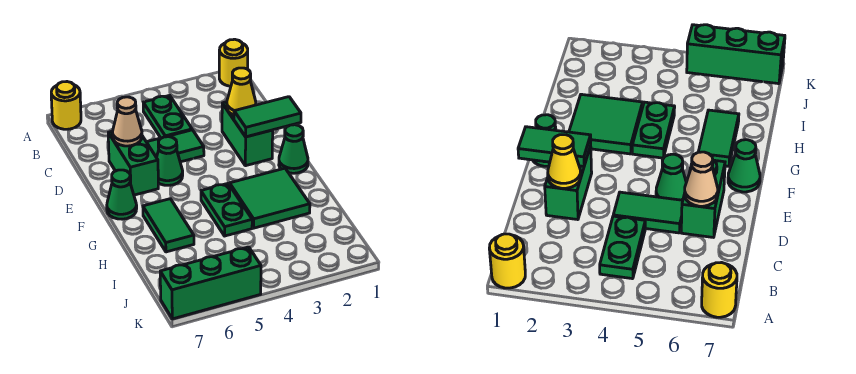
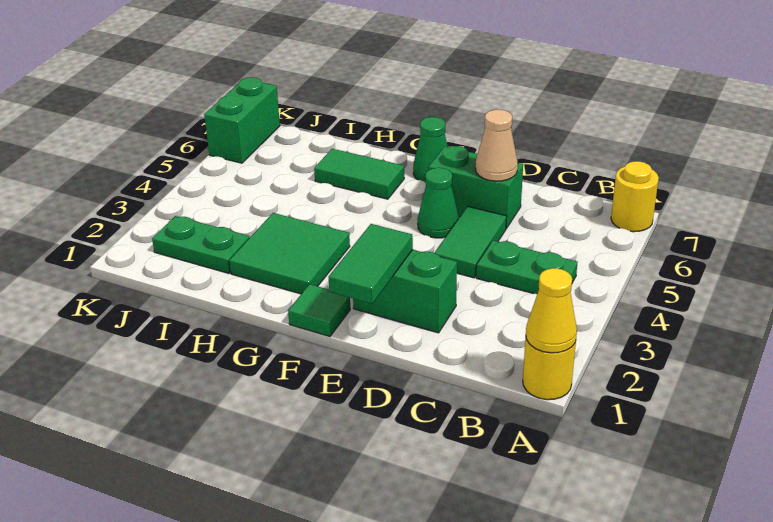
yellow cone D2 level 2 -> yellow cone A1 level 2
green cone F1 level 1 -> green tile F1 level 1
green plate G4:H4 level 1 -> green plate I2:J2 level 1
green brick K5:K7 level 1 -> green brick K6:K7 level 1

